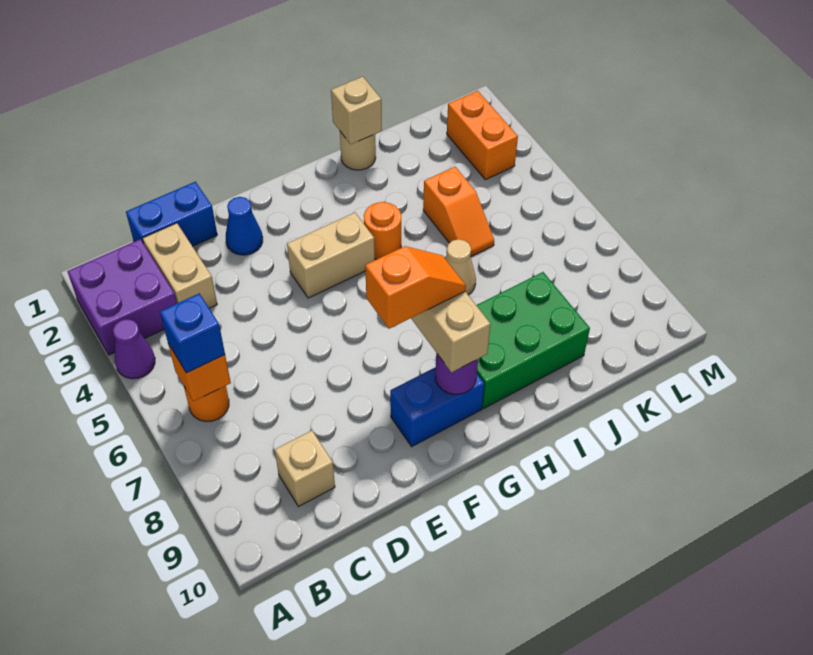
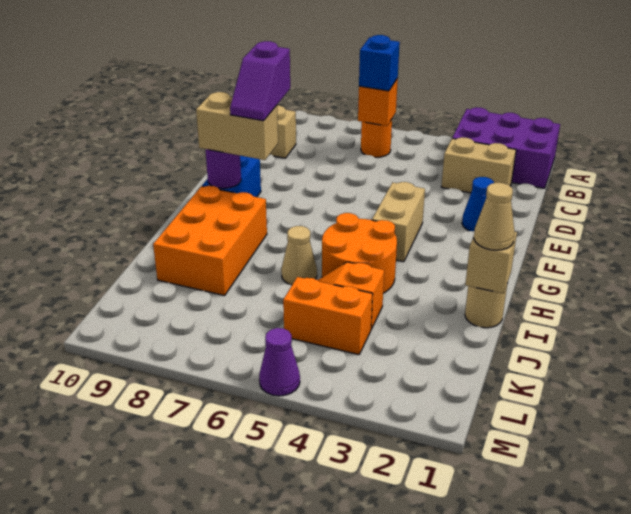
purple brick A2:B3 level 1 -> purple brick A1:B3 level 1
purple cone A4 level 1 -> purple cone M5 level 1
blue brick C1:D1 level 1 -> none
orange slope F8:G8 level 4 top F -> purple slope F8:G8 level 4 top F
orange round brick H4 level 1 -> orange round brick H4:I5 level 1
green brick H8:J9 level 1 -> orange brick H8:J9 level 1
none -> tan cone I1 level 3
orange brick L2:L3 level 1 -> orange brick K4:K5 level 1

